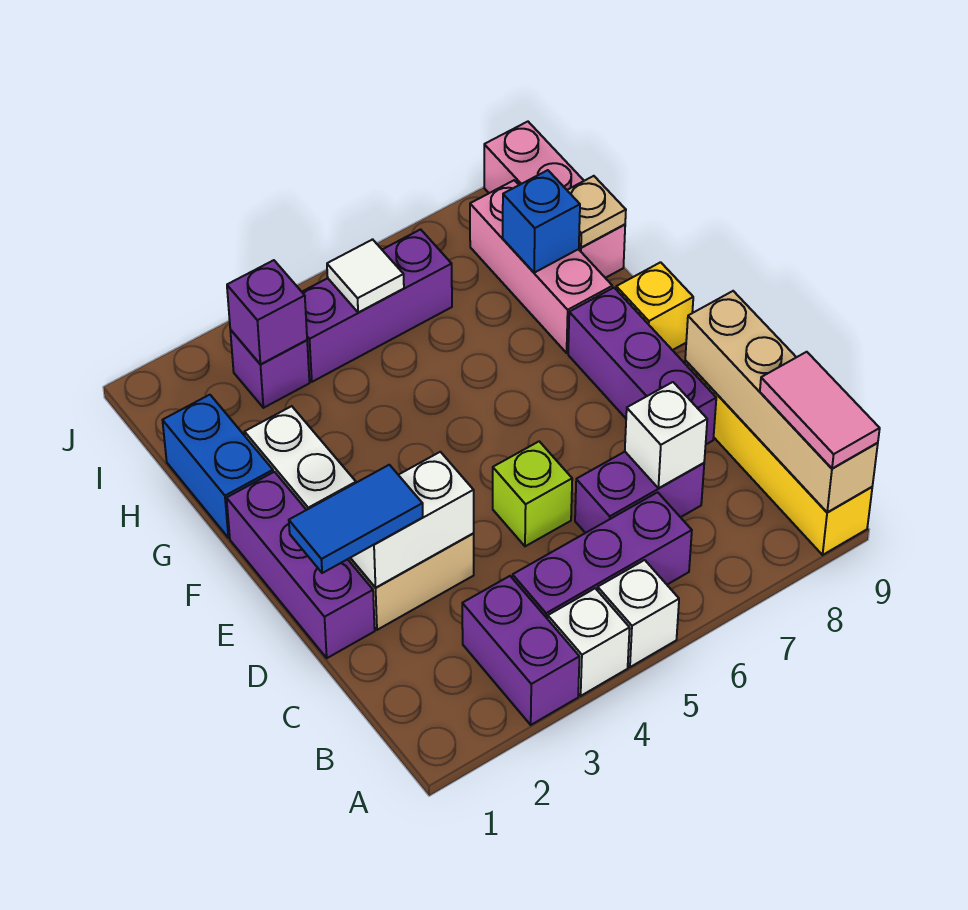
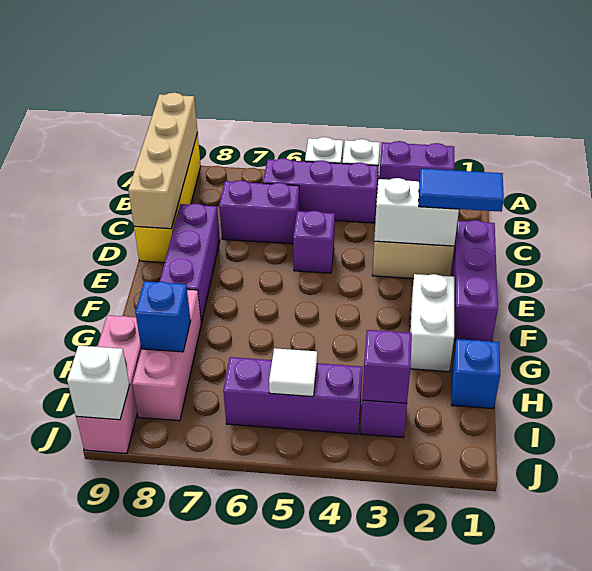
purple brick A3:B3 level 1 -> purple brick A2:A3 level 1
pink tile A9:B9 level 3 -> none
white brick C7 level 2 -> white brick J9 level 2
lime brick D5 level 1 -> purple brick D5 level 1
yellow brick F9 level 1 -> none
blue brick G1:H1 level 1 -> blue brick H1 level 1
tan plate H9 level 2 -> none

